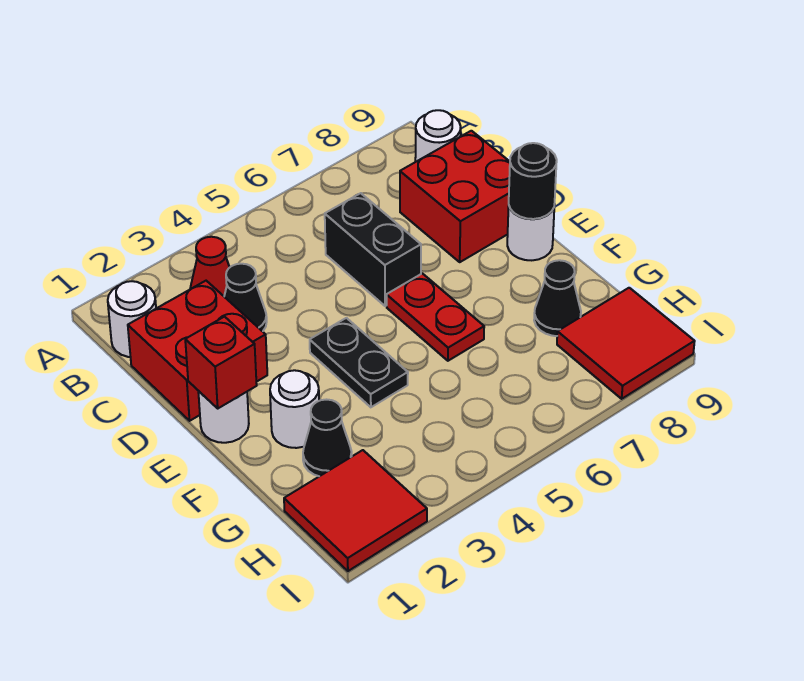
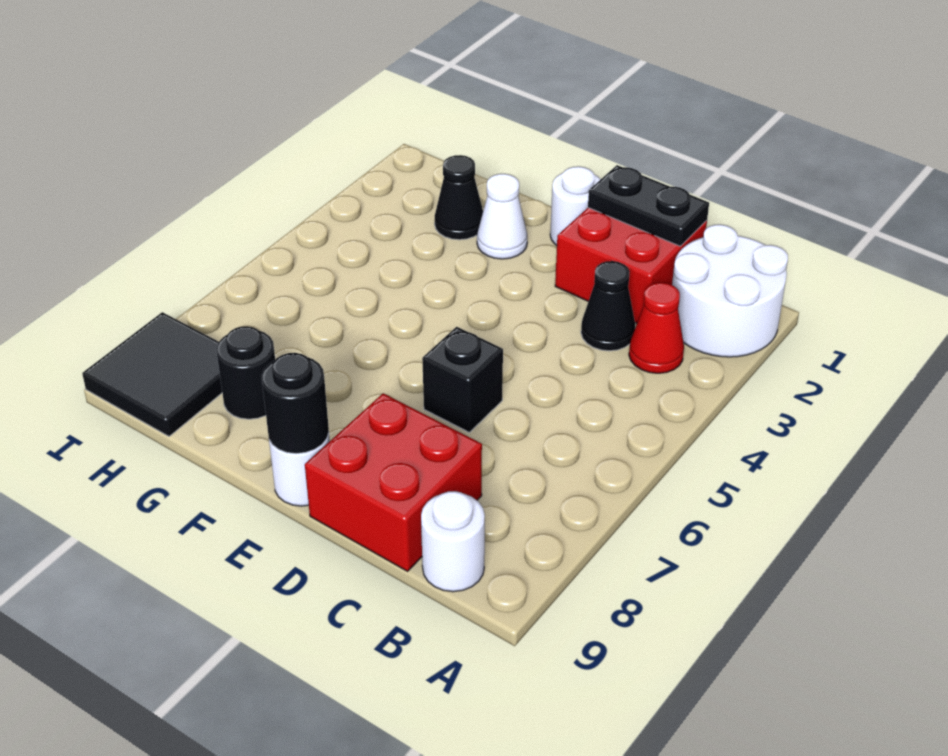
white round brick B1 level 1 -> white round brick A1:B2 level 1
black brick C6:D6 level 1 -> black brick D6 level 1
red brick E1 level 2 -> none
black plate E4:F4 level 1 -> black plate C1:D1 level 2
red plate E6:F6 level 1 -> none
white round brick F2 level 1 -> white cone F2 level 1
black cone G8 level 1 -> black round brick G8 level 1
red tile H1:I2 level 1 -> none
red tile H8:I9 level 1 -> black tile H8:I9 level 1

